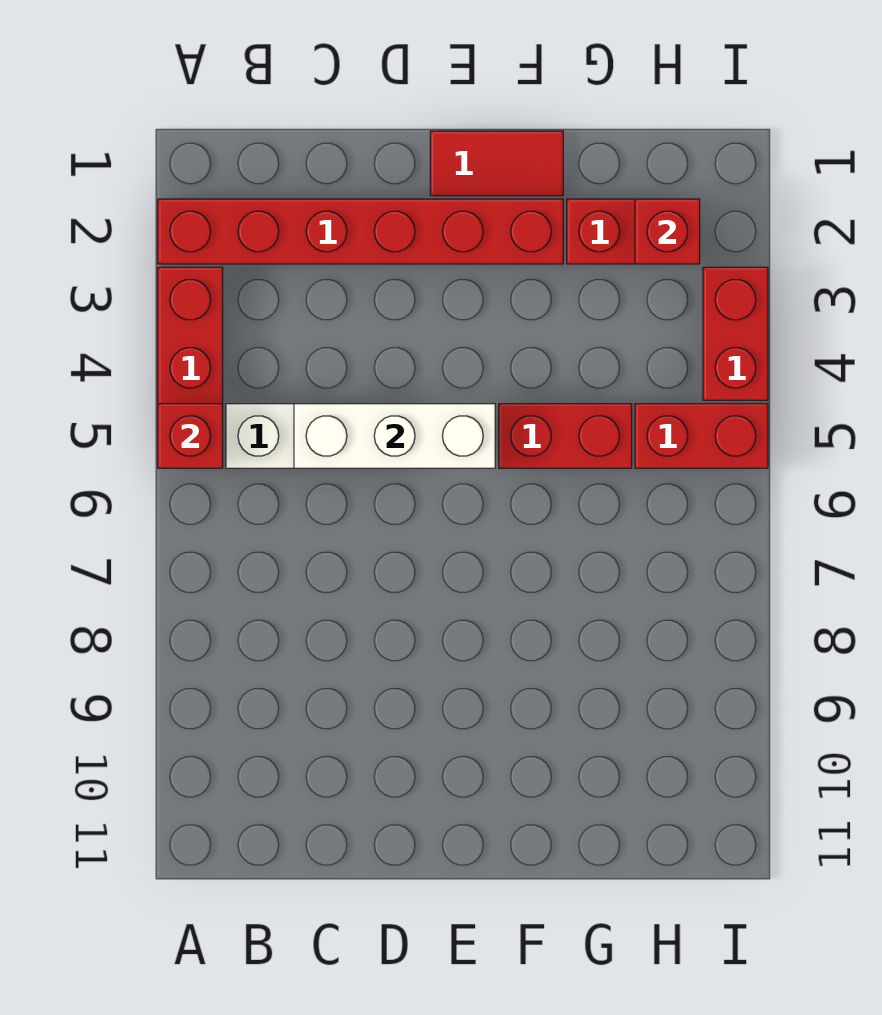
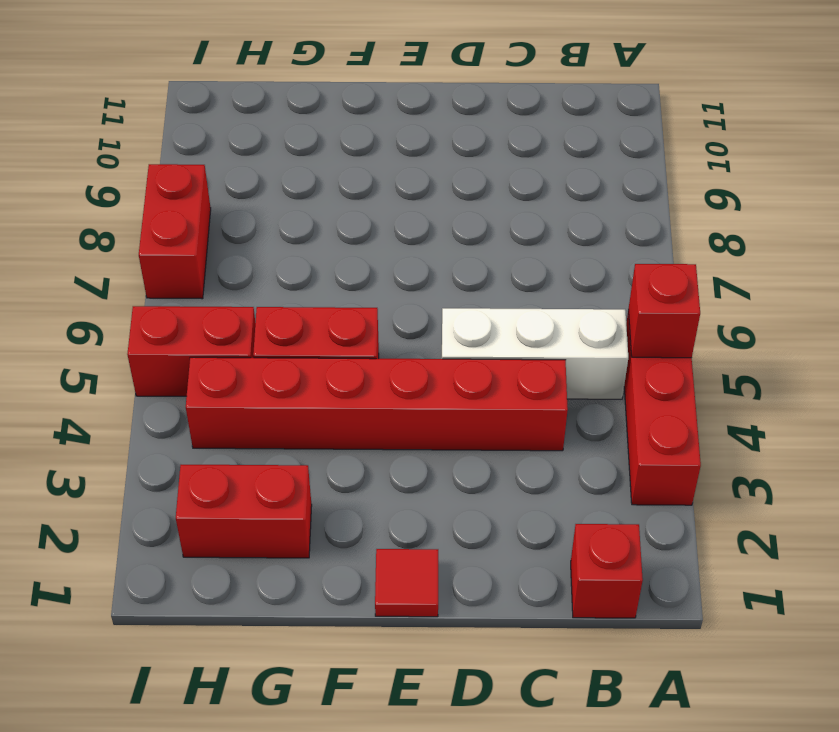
red brick A2:F2 level 1 -> red brick C4:H4 level 1
white brick C5:E5 level 2 -> none
red tile E1:F1 level 1 -> red tile E1 level 1
red brick H2 level 2 -> red brick B1 level 1
red brick I3:I4 level 1 -> red brick I7:I8 level 1

